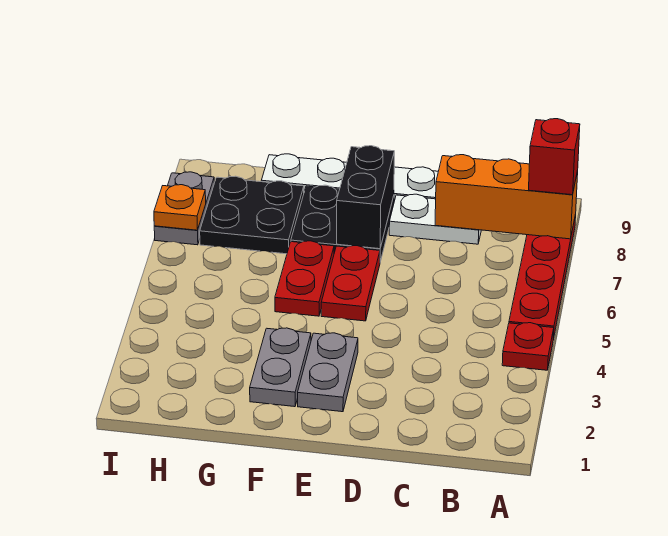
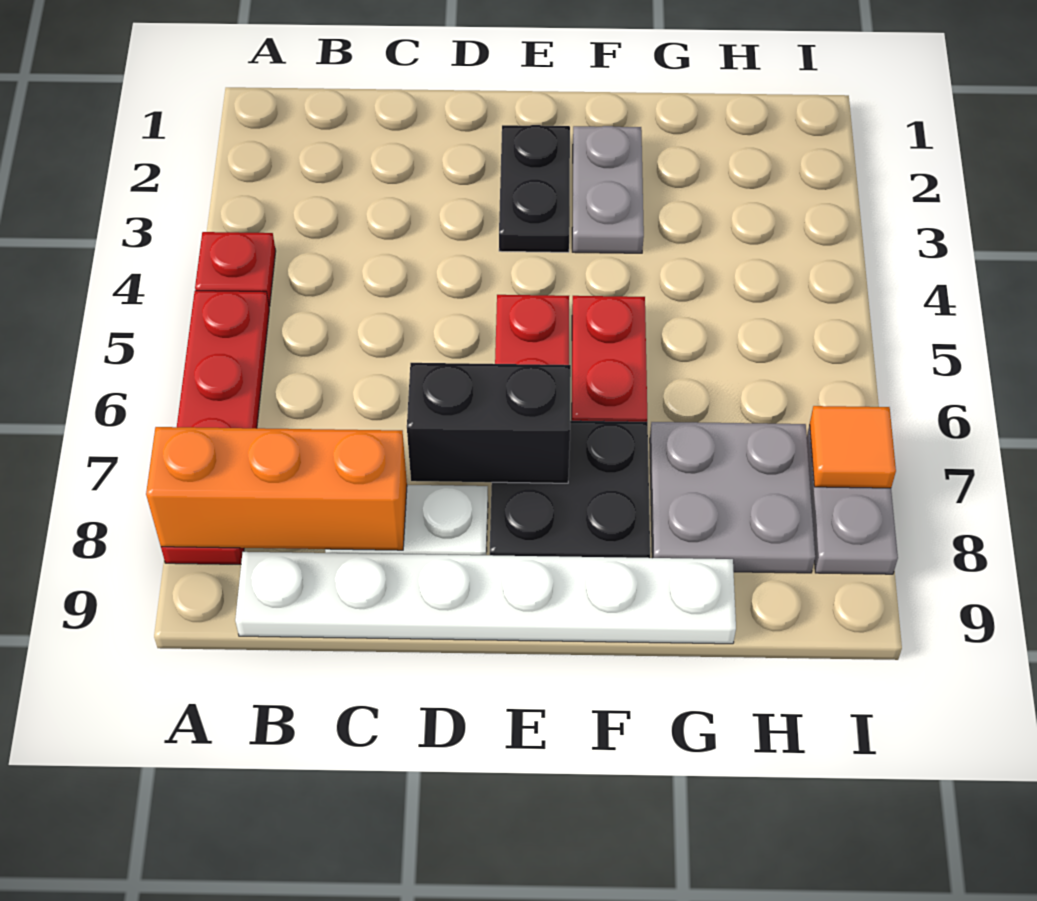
red brick A8 level 3 -> none
grey plate E2:E3 level 1 -> black plate E2:E3 level 1
black brick E7:E8 level 2 -> black brick D7:E7 level 2
black plate G7:H8 level 1 -> grey plate G7:H8 level 1
orange plate I7 level 2 -> orange tile I7 level 2

